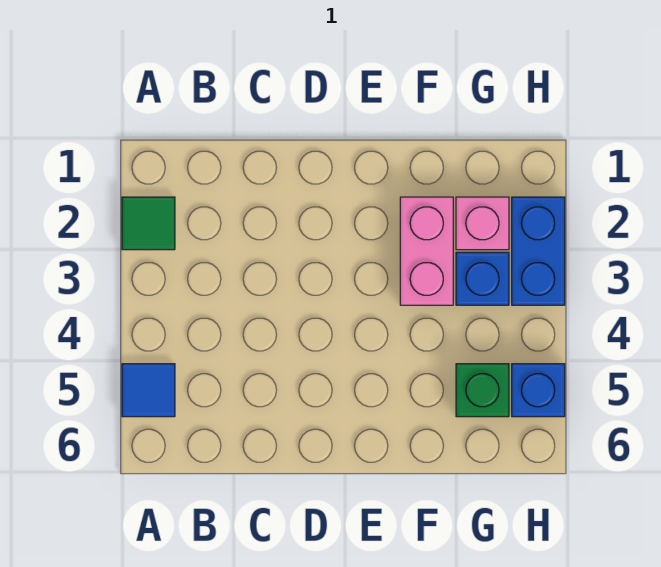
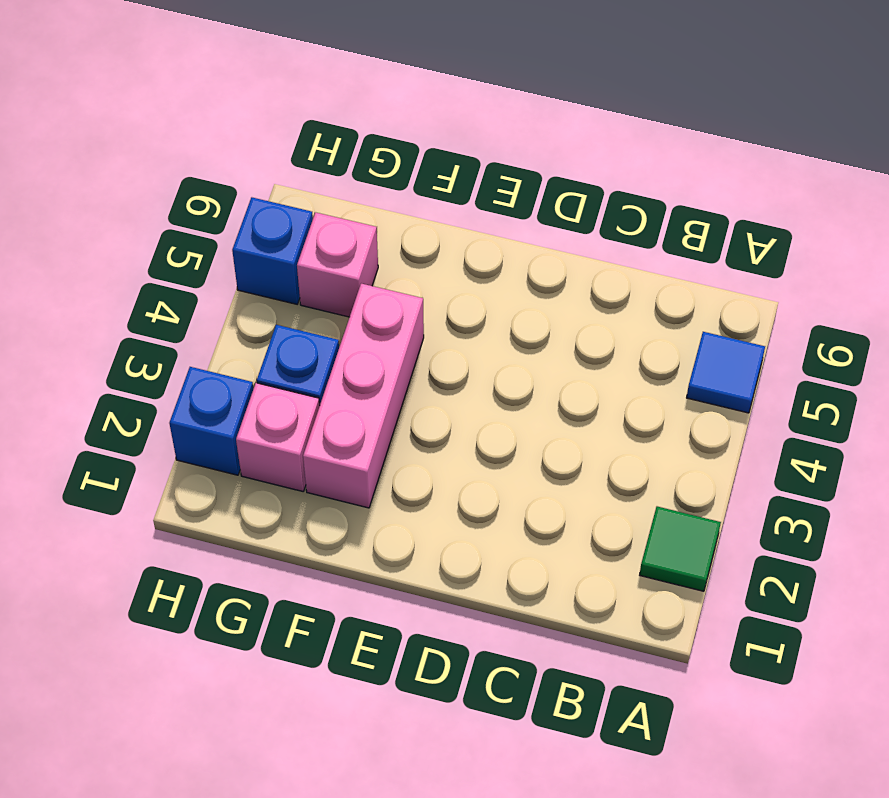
pink brick F2:F3 level 1 -> pink brick F2:F4 level 1
green brick G5 level 1 -> pink brick G5 level 1
blue brick H2:H3 level 1 -> blue brick H2 level 1

